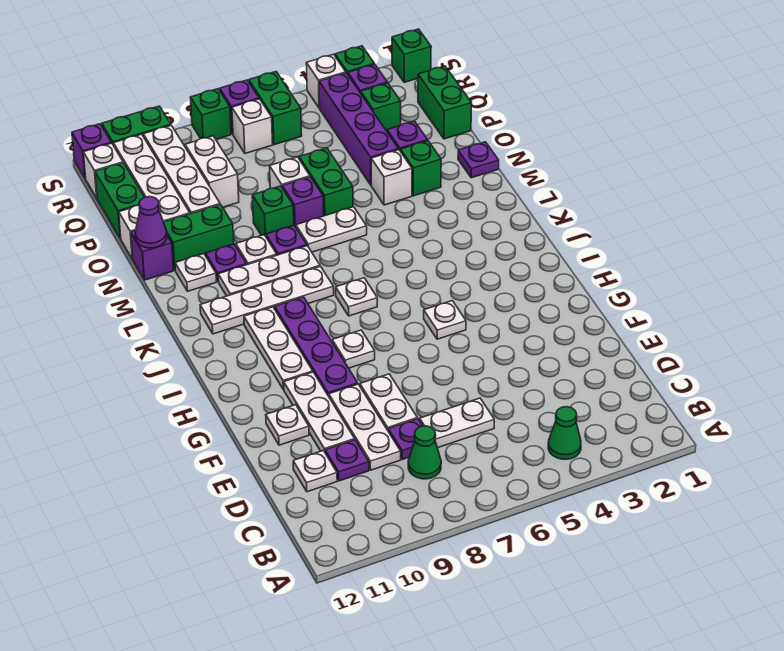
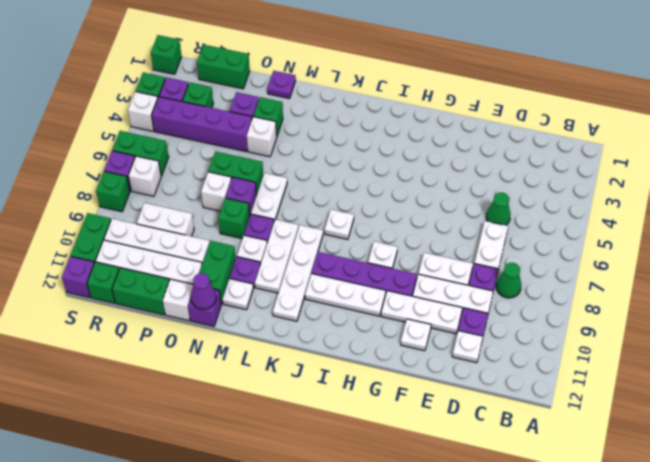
green cone B4 level 1 -> green cone D5 level 1
white plate H5 level 1 -> none
white brick R12 level 1 -> green brick R12 level 1

